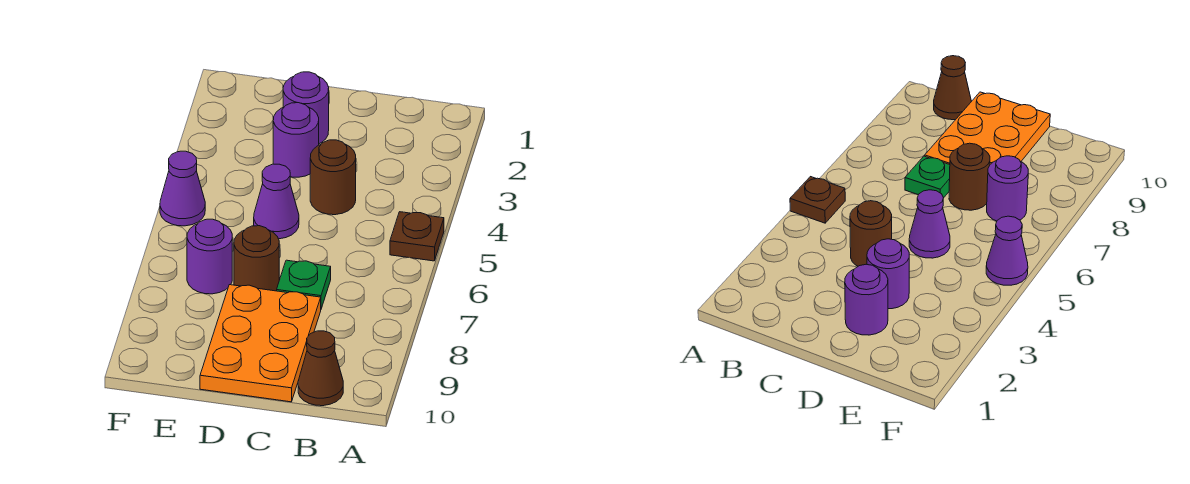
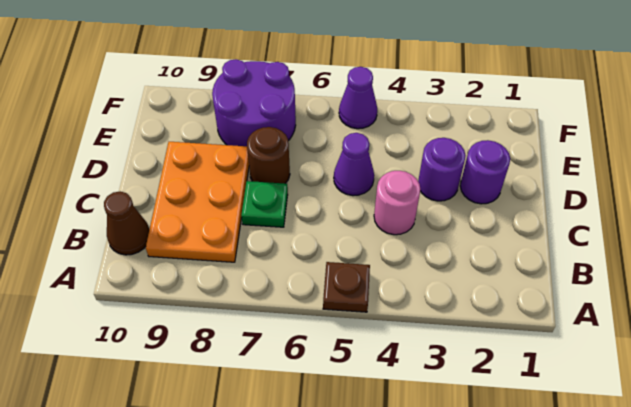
brown round brick C4 level 1 -> pink round brick C4 level 1
orange plate C8:D10 level 1 -> orange plate B8:D9 level 1
purple round brick E7 level 1 -> purple round brick E7:F8 level 1

